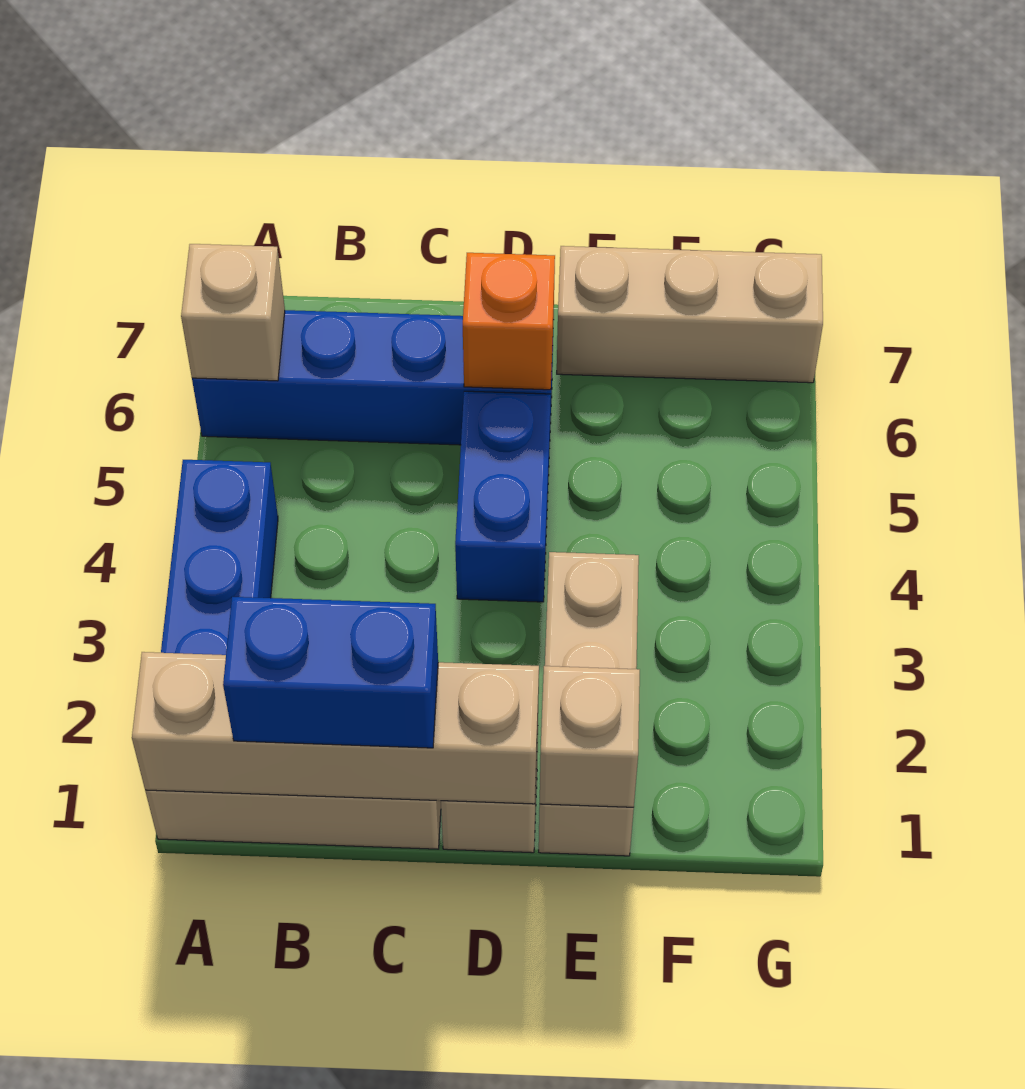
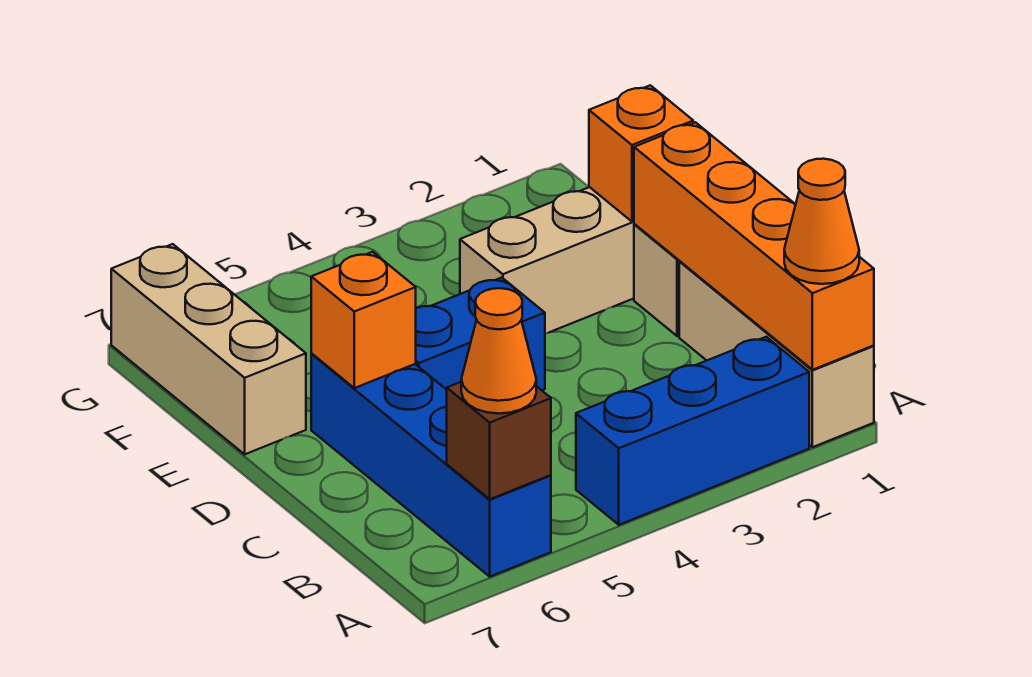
tan brick A1:D1 level 2 -> orange brick A1:D1 level 2
none -> orange cone A1 level 3
tan brick A6 level 2 -> brown brick A6 level 2
none -> orange cone A6 level 3
blue brick B1:C1 level 3 -> none
tan brick E1 level 2 -> orange brick E1 level 2

